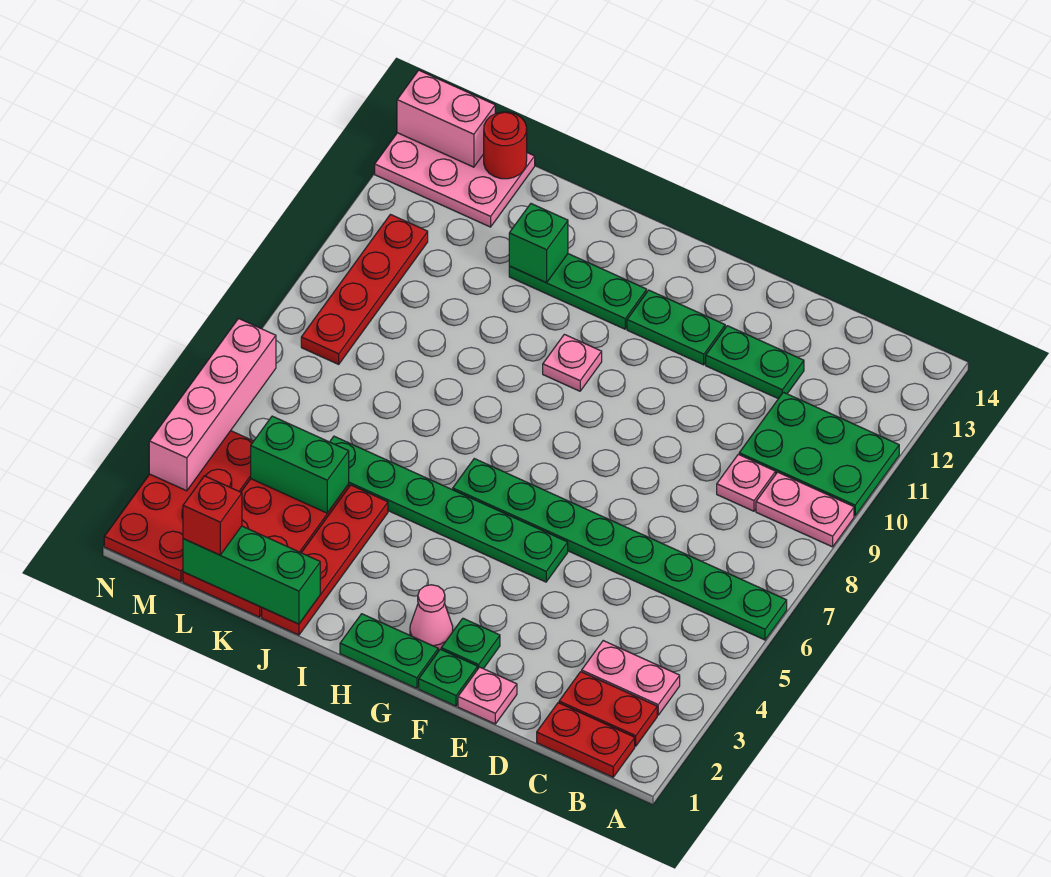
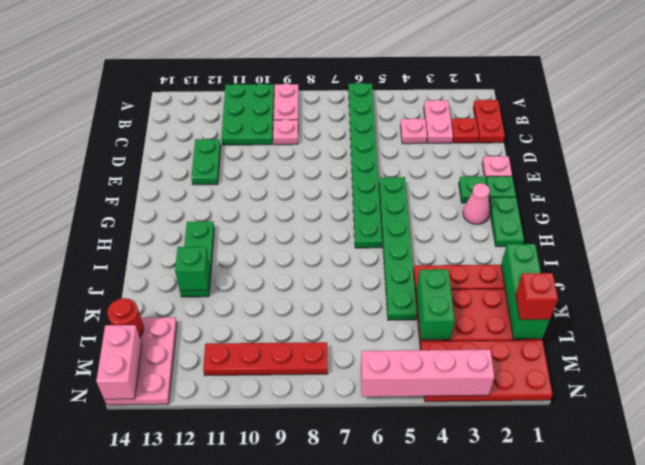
red plate B2:C2 level 1 -> red plate C2 level 1
green plate F12:G12 level 1 -> none
pink plate H10 level 1 -> pink plate C4 level 1

